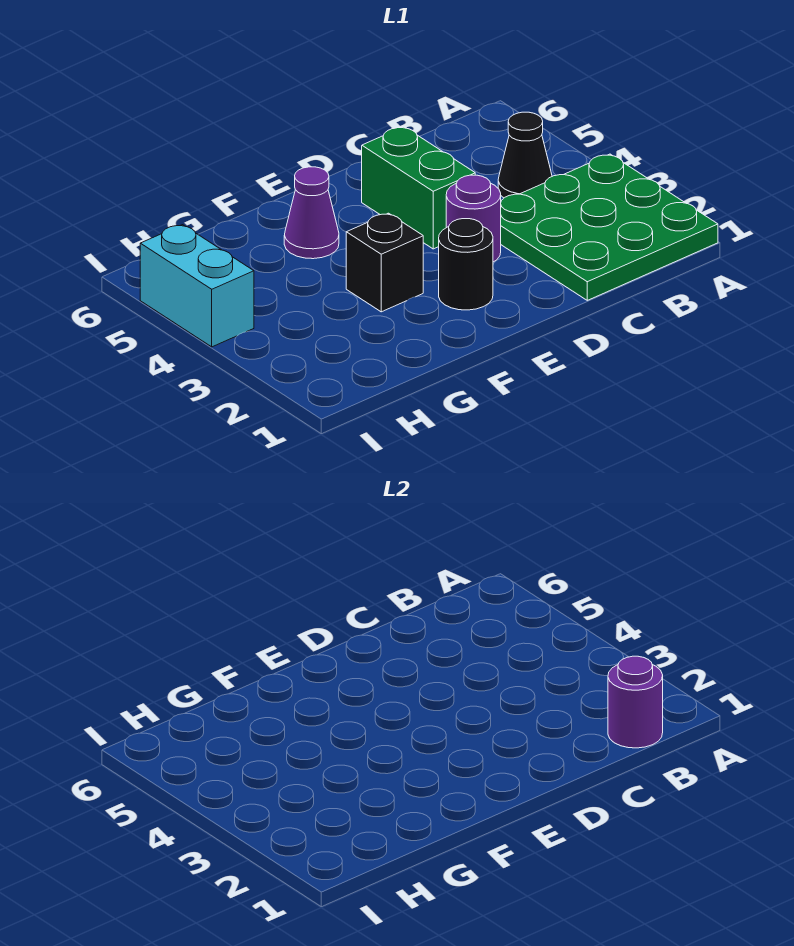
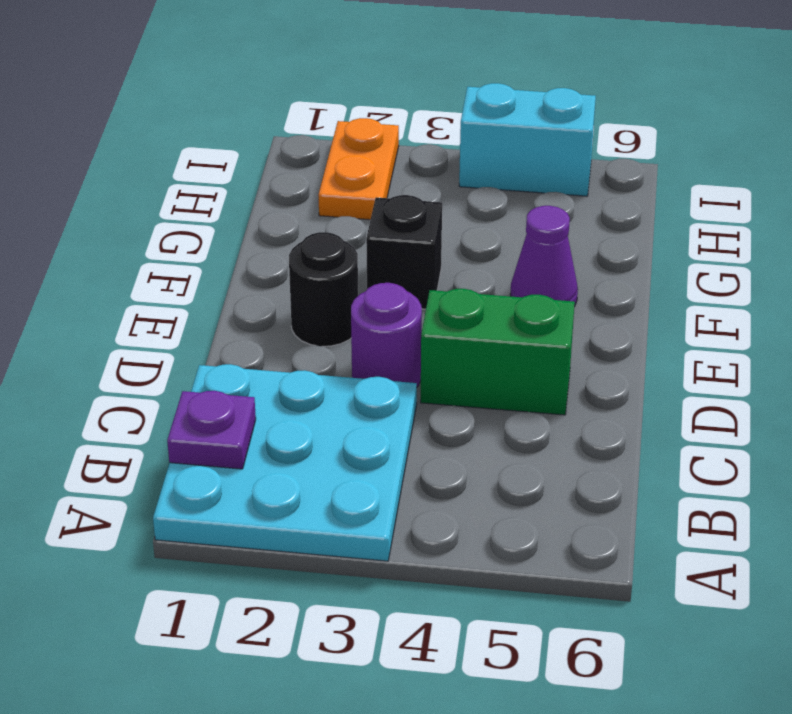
green plate A1:C3 level 1 -> cyan plate A1:C3 level 1
purple round brick B1 level 2 -> purple plate B1 level 2
black cone B4 level 1 -> none
none -> orange plate H2:I2 level 1

